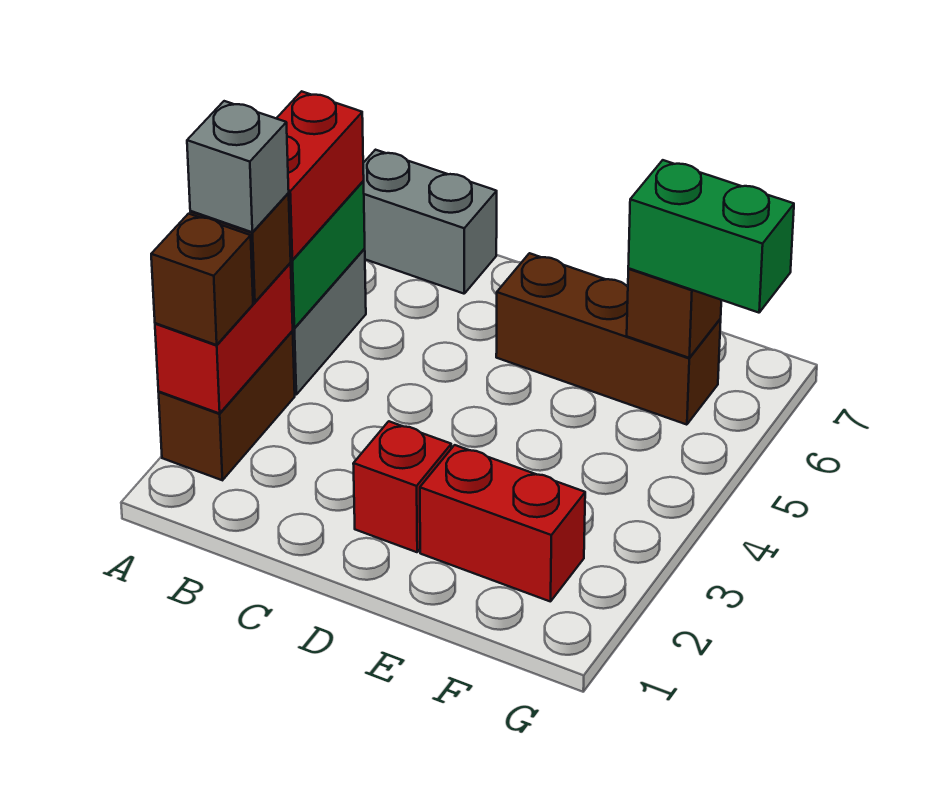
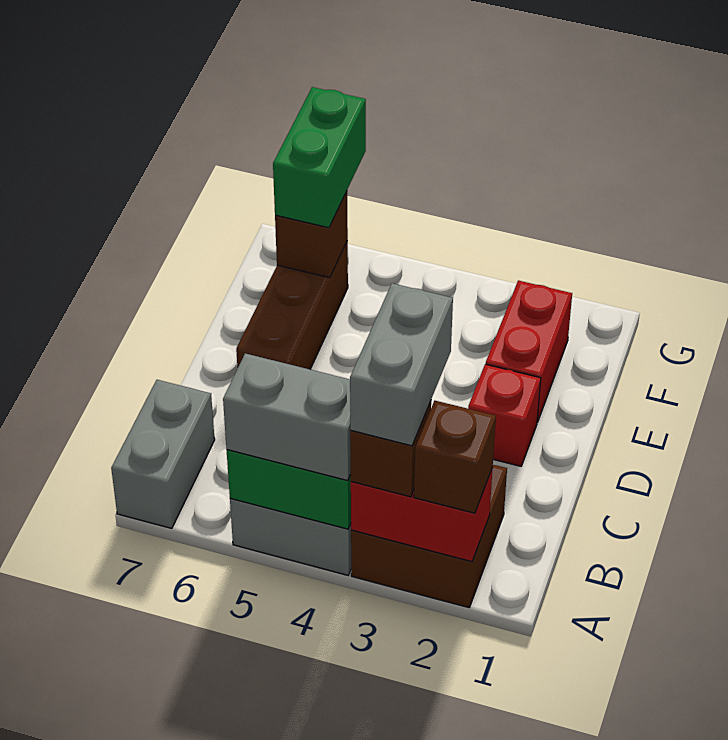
brown brick A2:A3 level 1 -> brown brick A2:B3 level 1
grey brick A3 level 4 -> grey brick A3:B3 level 4
red brick A4:A5 level 3 -> grey brick A4:A5 level 3

